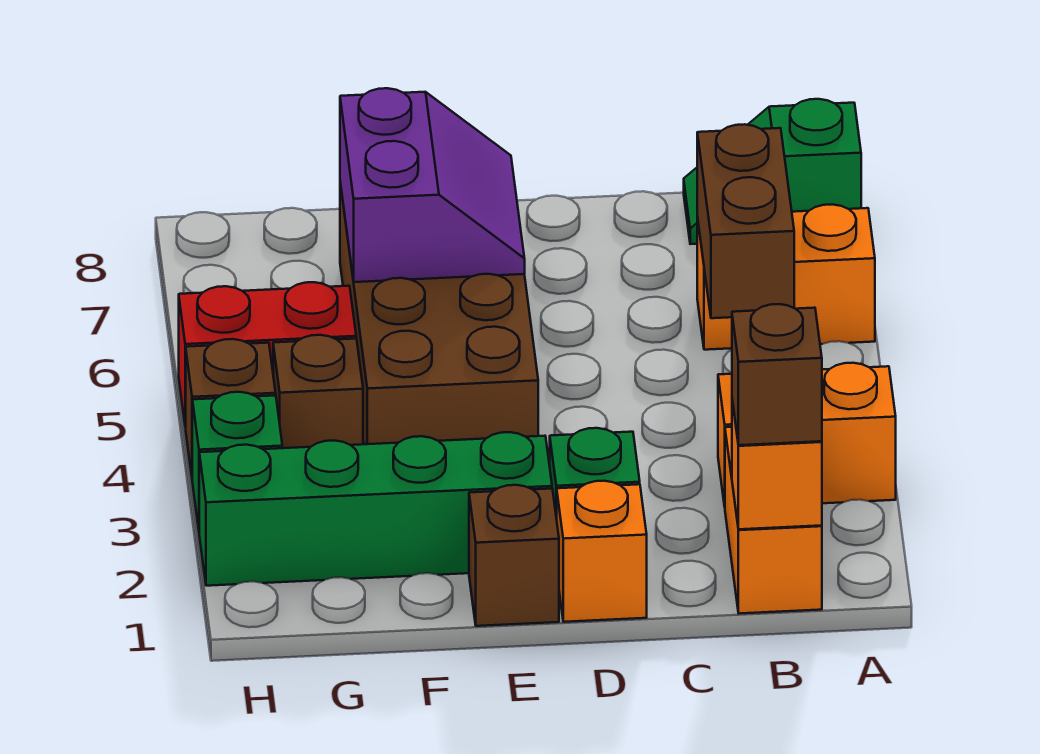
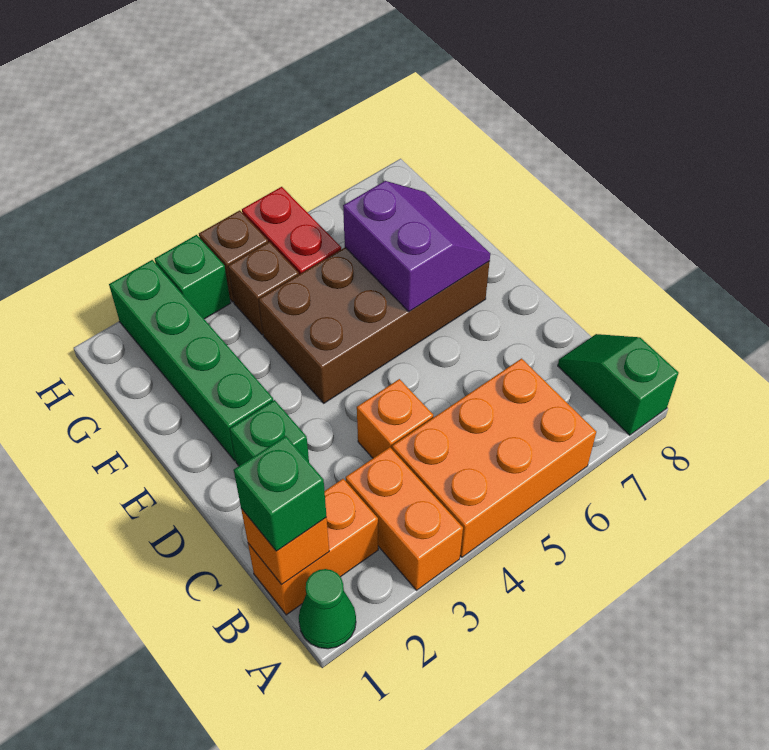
none -> green cone A1 level 1
orange brick A6:B6 level 1 -> orange brick A4:B6 level 1
brown brick B1 level 3 -> green brick B1 level 3
brown brick B5:B6 level 2 -> none
orange brick D1 level 1 -> orange brick C4 level 1
brown brick E1 level 1 -> none
purple slope E6:F7 level 2 top F -> purple slope E6:F7 level 2 top 6

